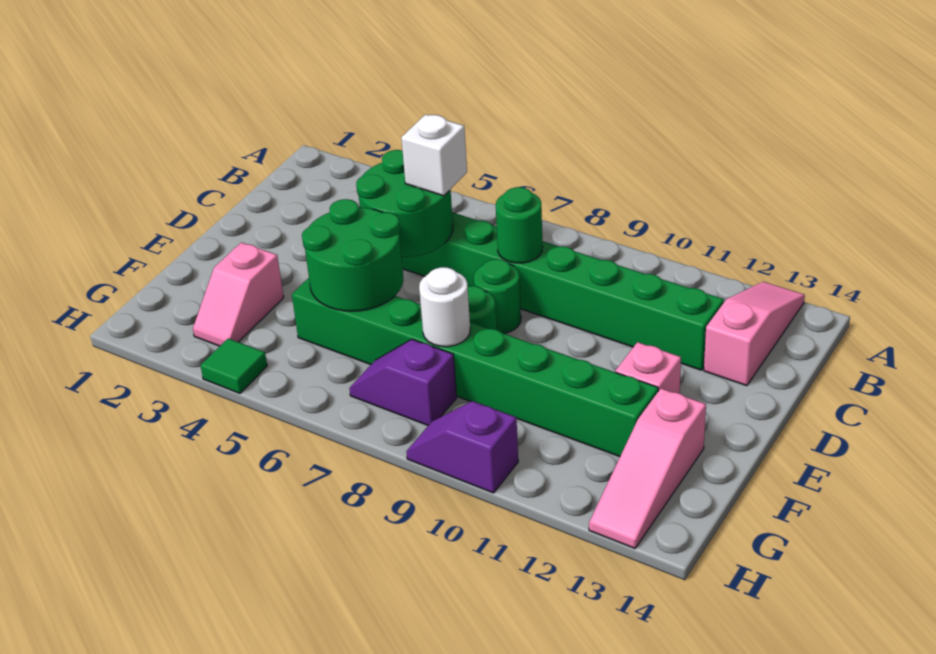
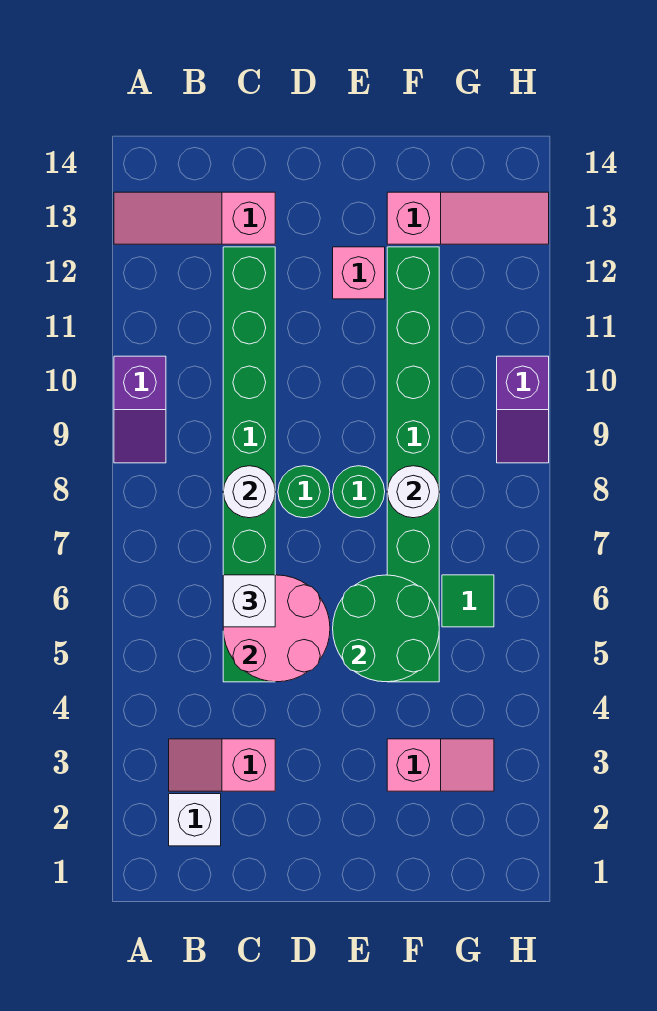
none -> white brick B2 level 1
none -> pink slope B3:C3 level 1 top C
green round brick C5:D6 level 2 -> pink round brick C5:D6 level 2
green round brick C8 level 2 -> white round brick C8 level 2
purple slope G7:G8 level 1 top 8 -> purple slope A9:A10 level 1 top 10
green tile H4 level 1 -> green tile G6 level 1

